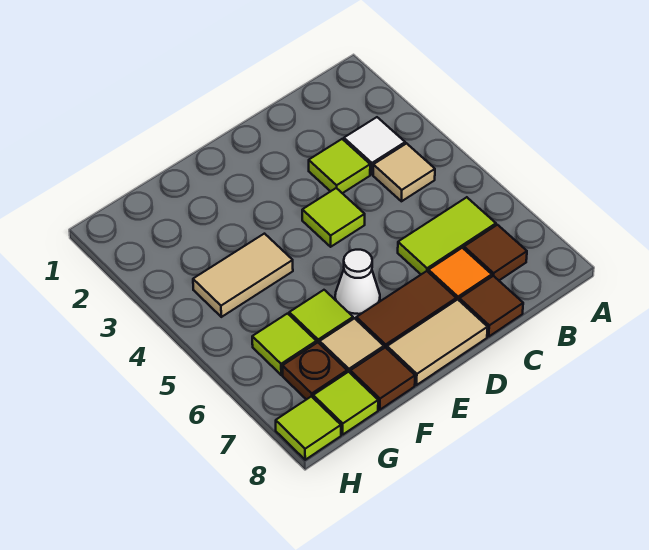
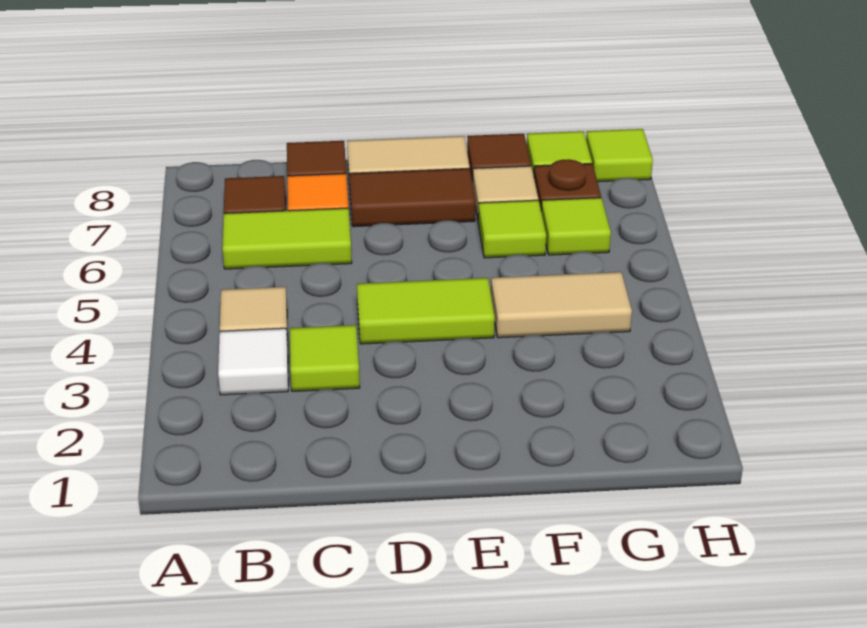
lime tile D4 level 1 -> lime tile D4:E4 level 1
white cone E6 level 1 -> none

